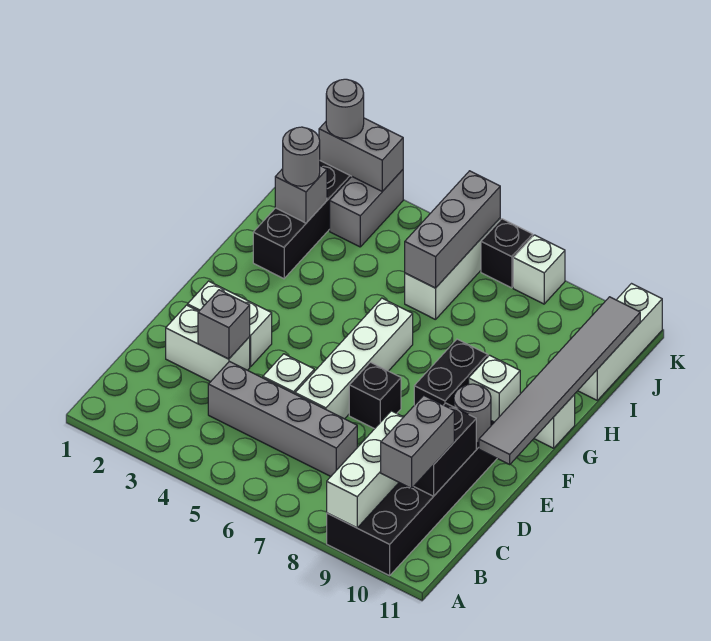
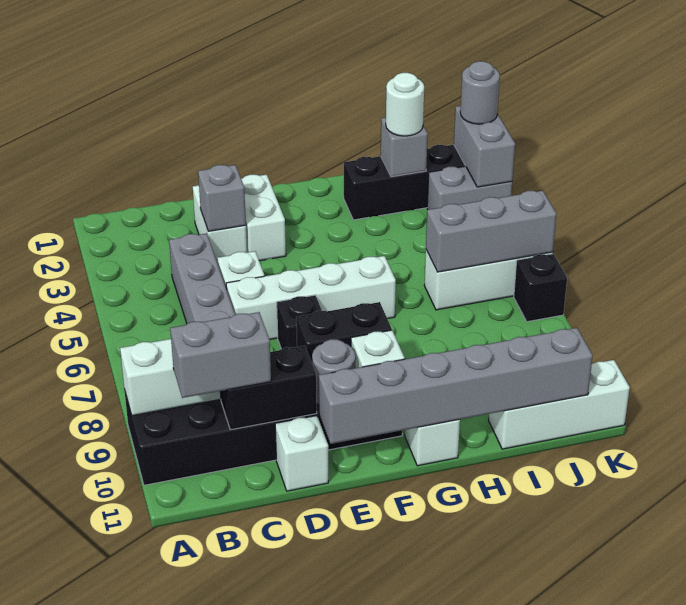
grey tile E11:J11 level 2 -> grey brick E11:J11 level 2
grey round brick I2 level 3 -> white round brick I2 level 3
white brick K8 level 1 -> white brick D11 level 1

